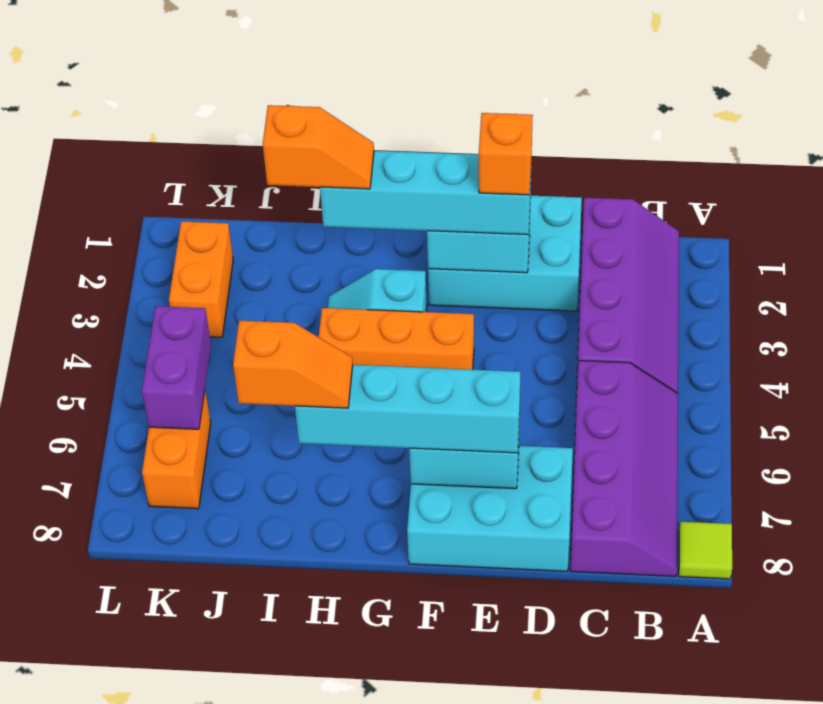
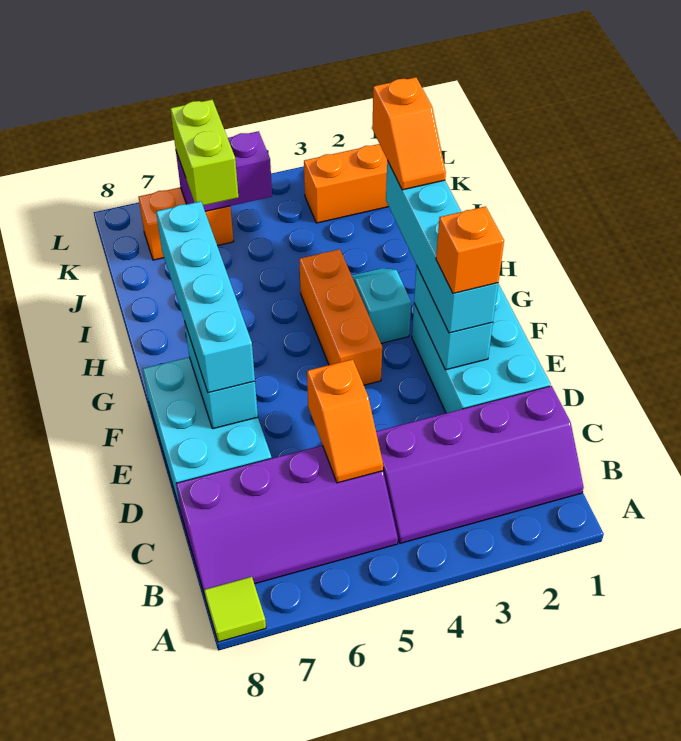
orange slope H7:I7 level 4 top I -> orange slope C5:D5 level 2 top D
none -> lime brick J6:K6 level 3

